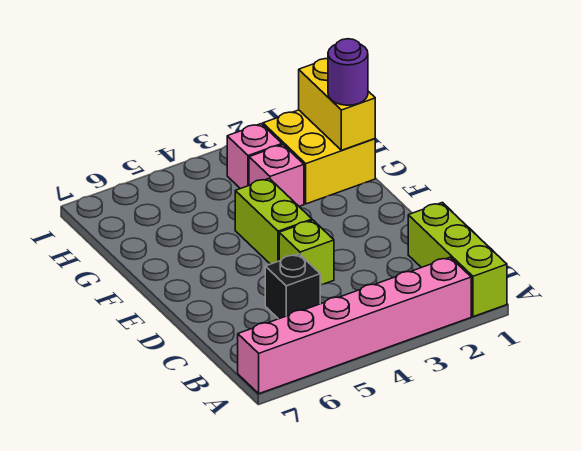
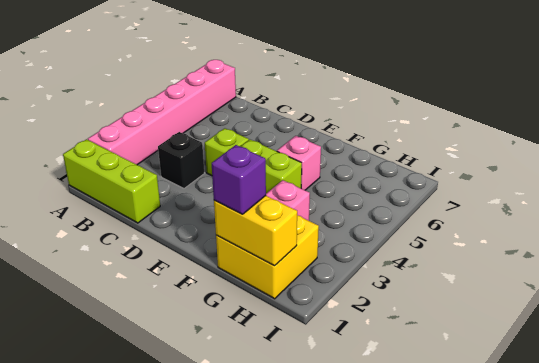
black brick C5 level 1 -> black brick C3 level 1
purple round brick G1 level 3 -> purple brick G1 level 3
pink brick H3 level 1 -> pink brick F5 level 1

